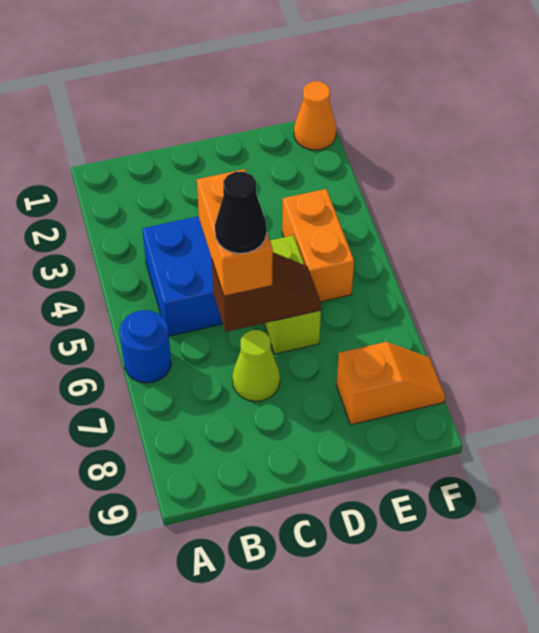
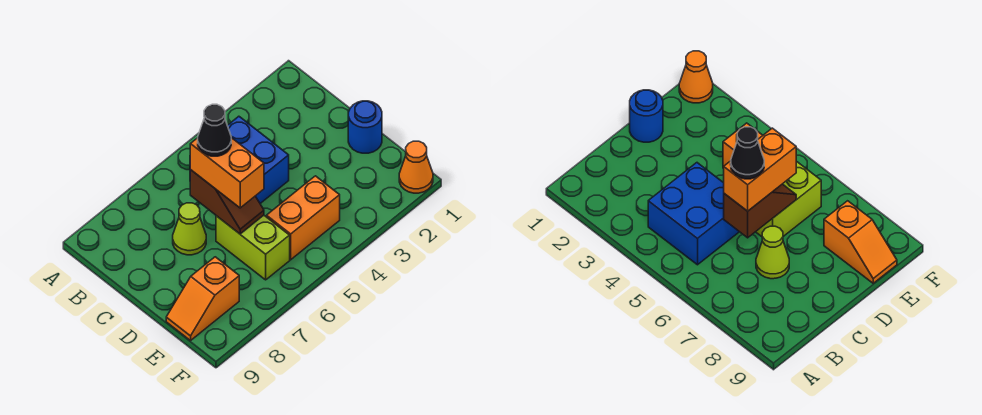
blue round brick A6 level 1 -> blue round brick D1 level 1
orange brick C5:C6 level 3 -> orange brick C6:D6 level 3
lime brick D5:D6 level 1 -> lime brick D6:E6 level 1
orange slope E8:F8 level 1 top E -> orange slope E8:E9 level 1 top 8

